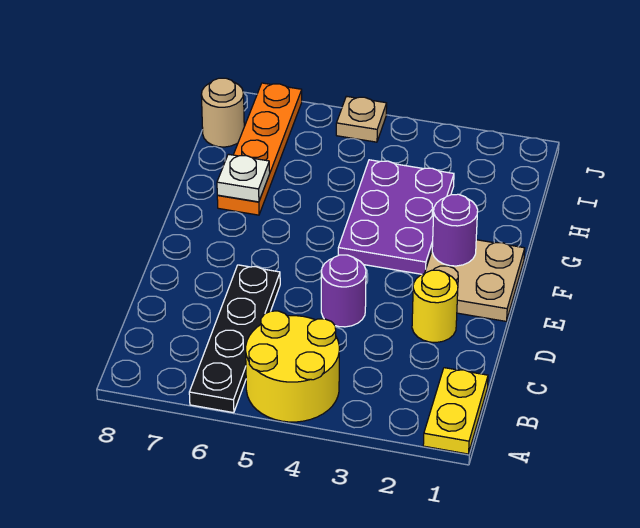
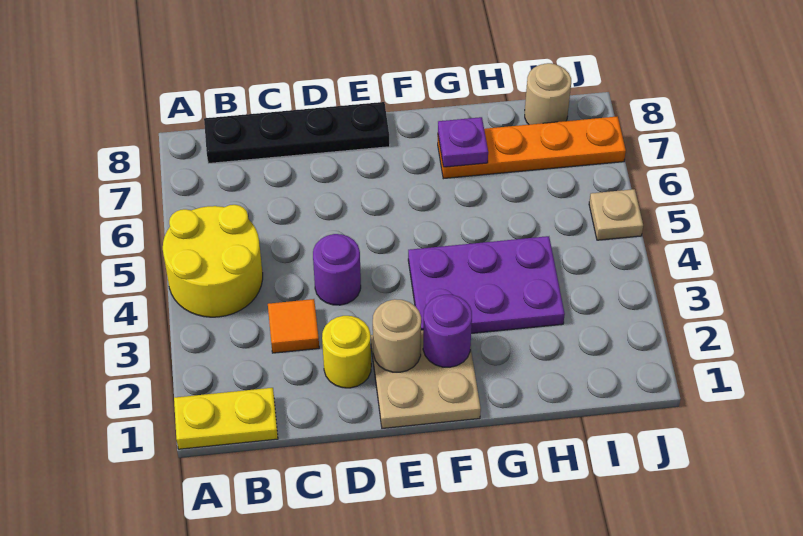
black plate A6:D6 level 1 -> black plate B8:E8 level 1
none -> orange tile C3 level 1
none -> tan round brick E2 level 2
white plate G7 level 2 -> purple plate G7 level 2

